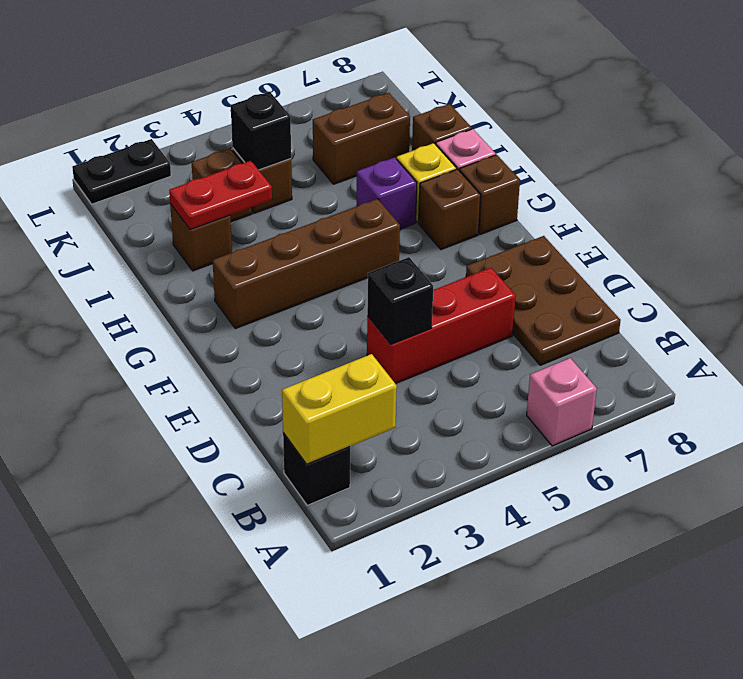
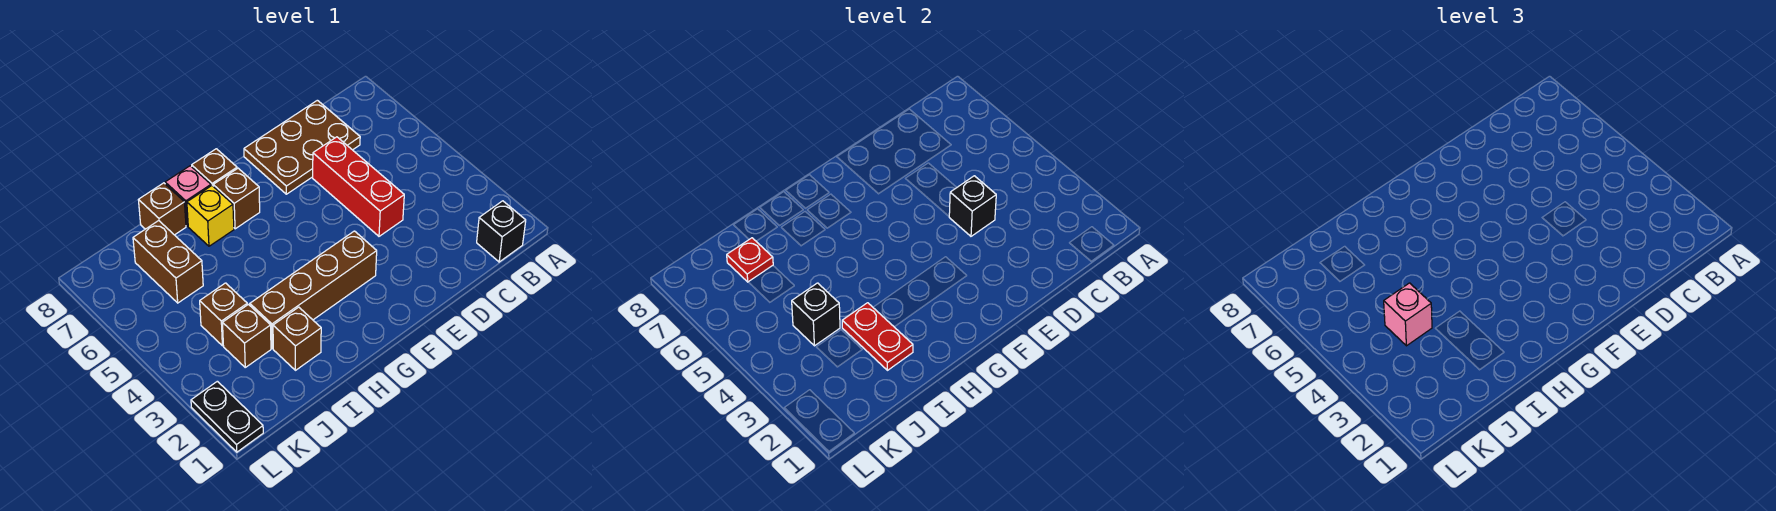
pink brick A6 level 1 -> pink brick J4 level 3
yellow brick B1:B2 level 2 -> none
brown brick G2:G5 level 1 -> brown brick F3:I3 level 1
purple brick H6 level 1 -> none
none -> red plate J7 level 2

